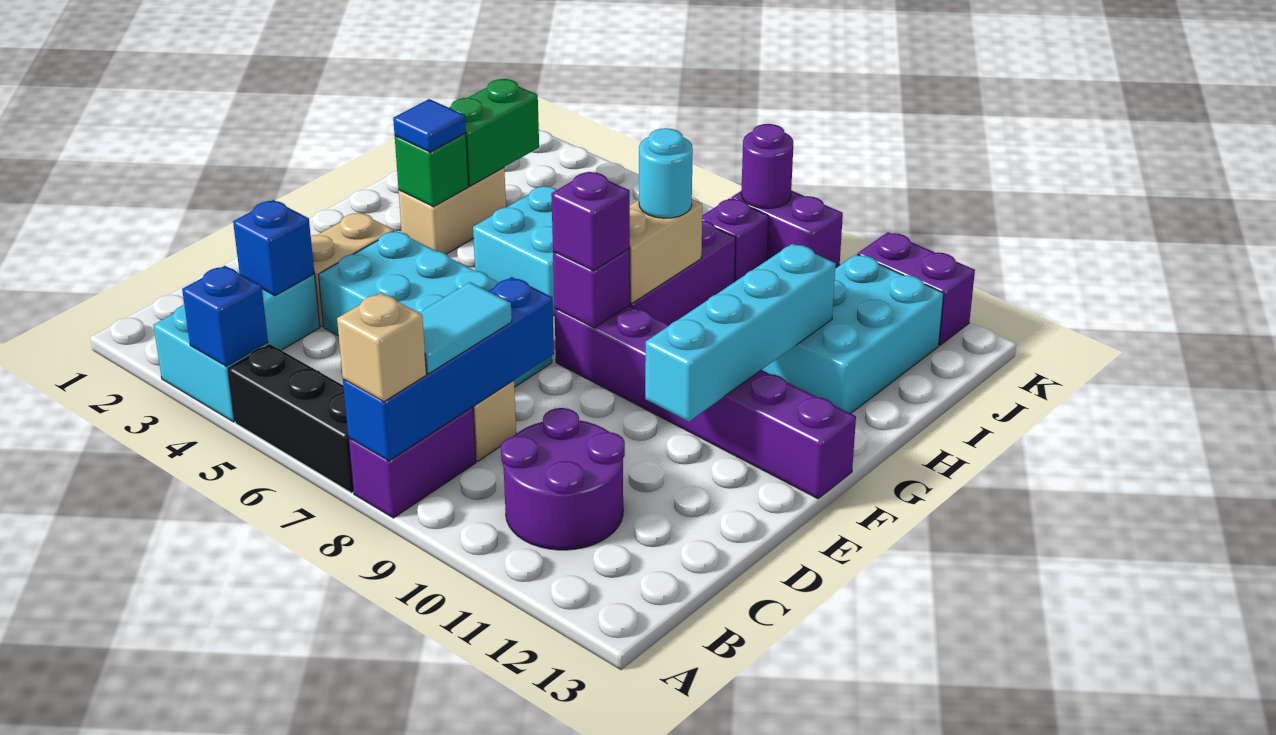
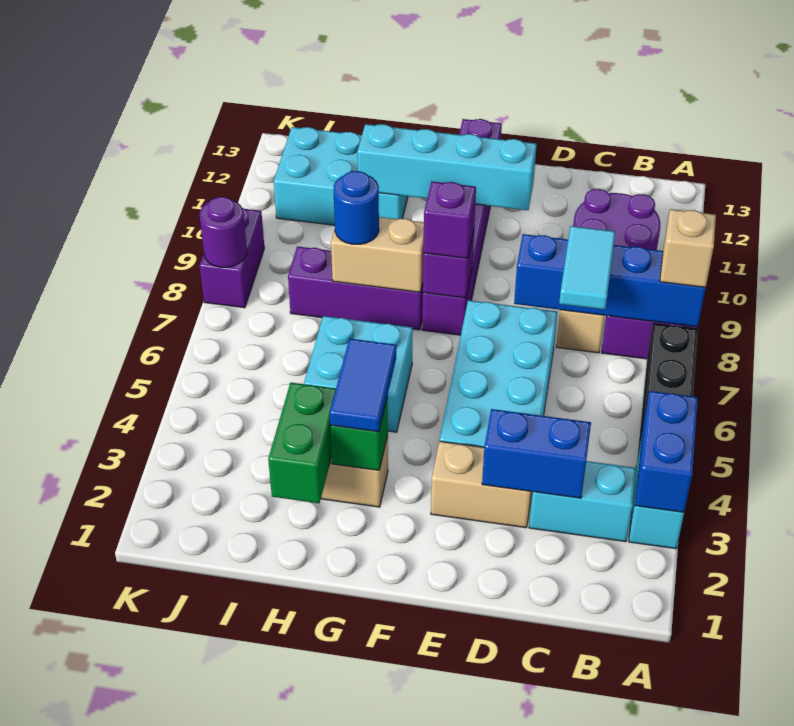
blue brick A4 level 2 -> blue brick A3:A4 level 2
cyan tile B8:C8 level 3 -> cyan tile C7:C8 level 3
blue brick C3 level 2 -> blue brick C3:D3 level 2
blue tile G3 level 3 -> blue tile G3:G4 level 3
green brick H3:I3 level 2 -> green brick H2:H3 level 2
cyan round brick H8 level 3 -> blue round brick H8 level 3
purple brick J8 level 1 -> none
purple brick K11:K12 level 1 -> none

